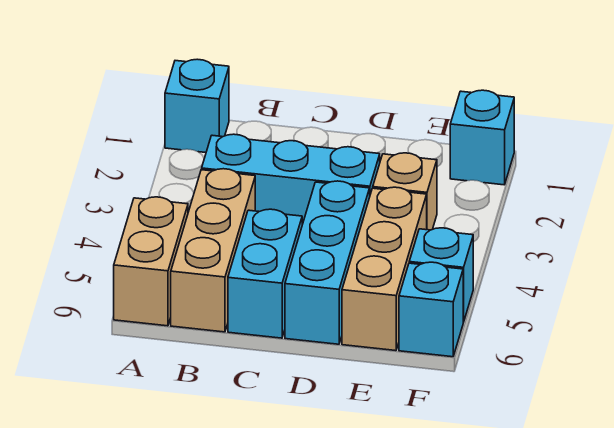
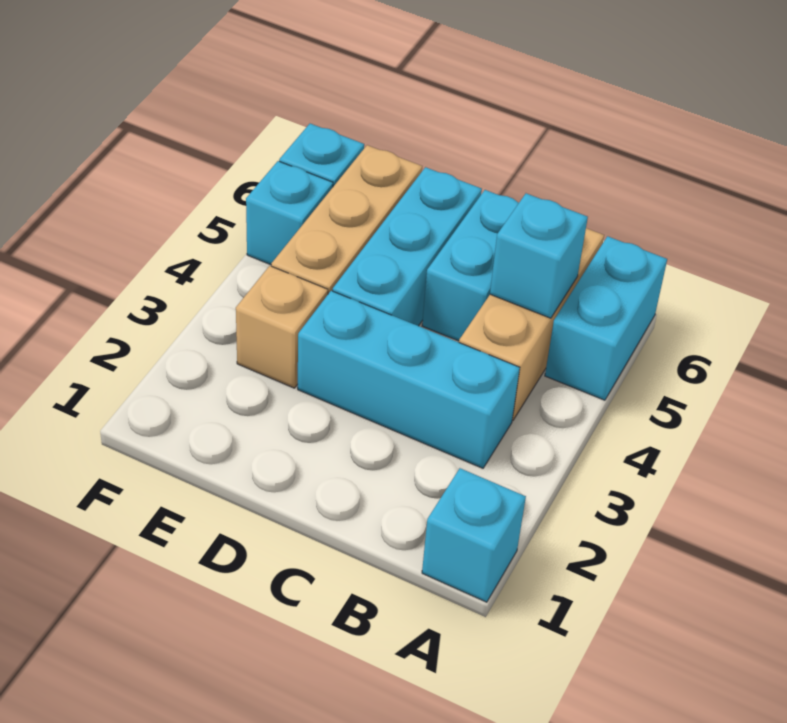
tan brick A5:A6 level 1 -> cyan brick A5:A6 level 1
cyan brick F1 level 1 -> cyan brick B5 level 2

